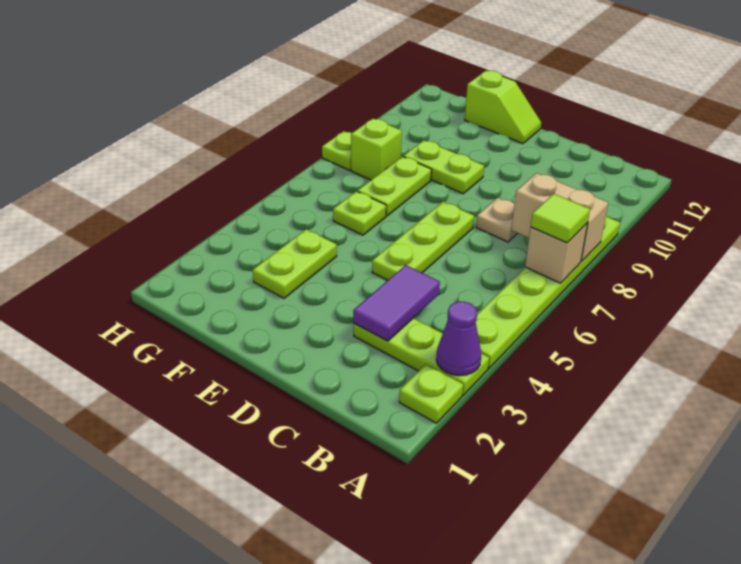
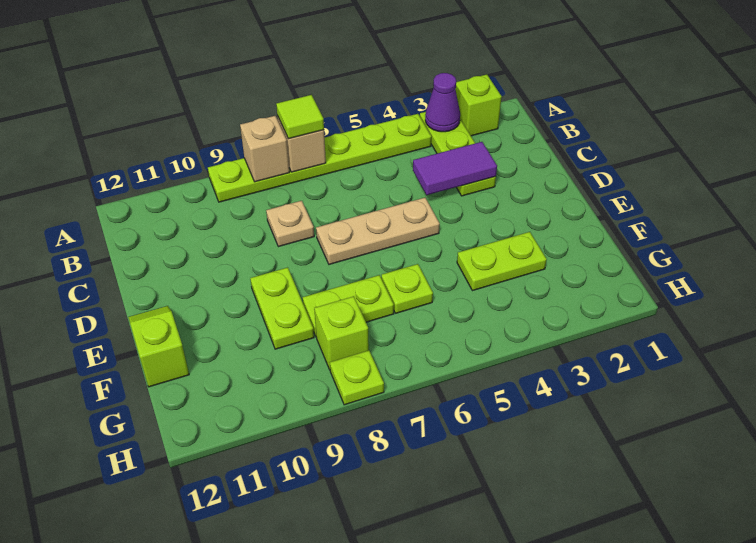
lime plate A2 level 1 -> lime brick A2 level 1
tan brick A8:B8 level 2 -> tan brick A8 level 2
lime plate D5:D7 level 1 -> tan plate D5:D7 level 1

